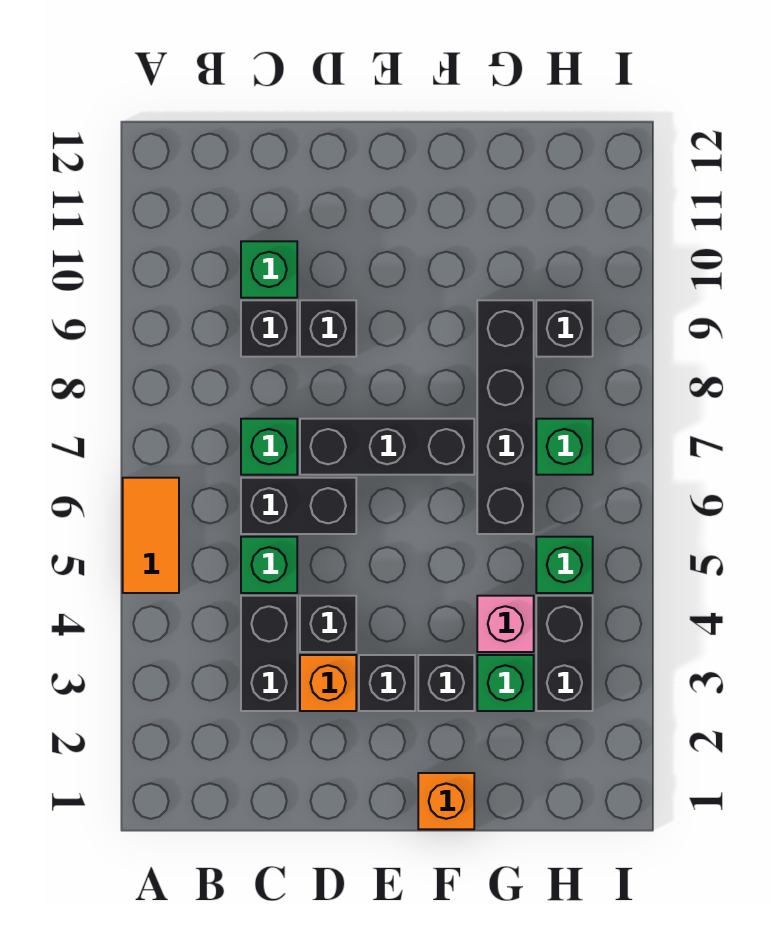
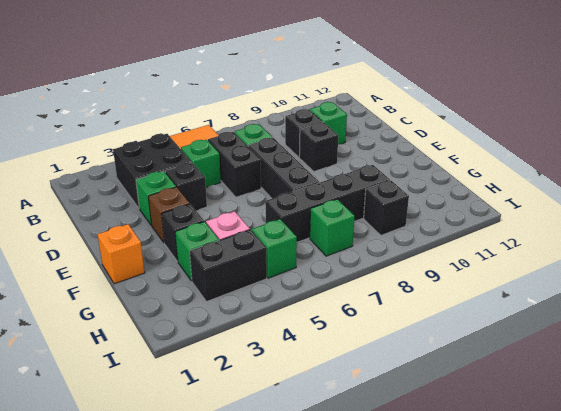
black brick C3:C4 level 1 -> black brick B3:C4 level 1
orange brick D3 level 1 -> green brick D3 level 1
black brick E3 level 1 -> brown brick E3 level 1

